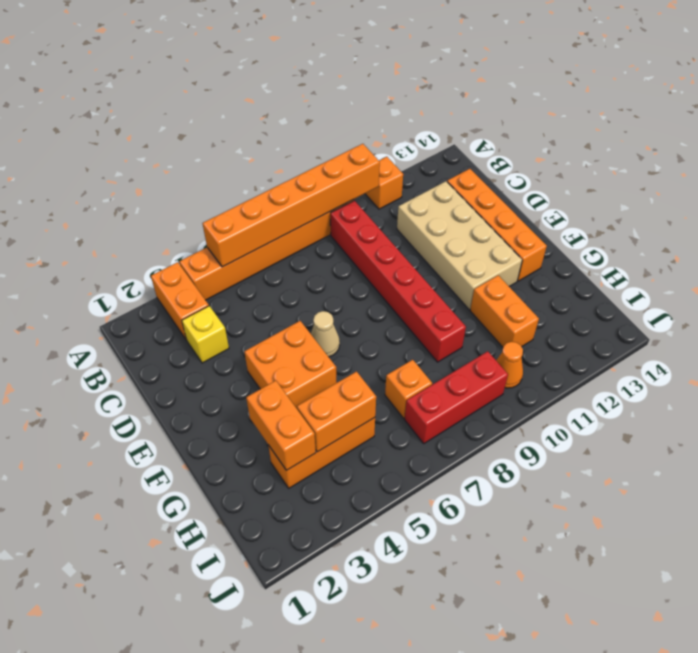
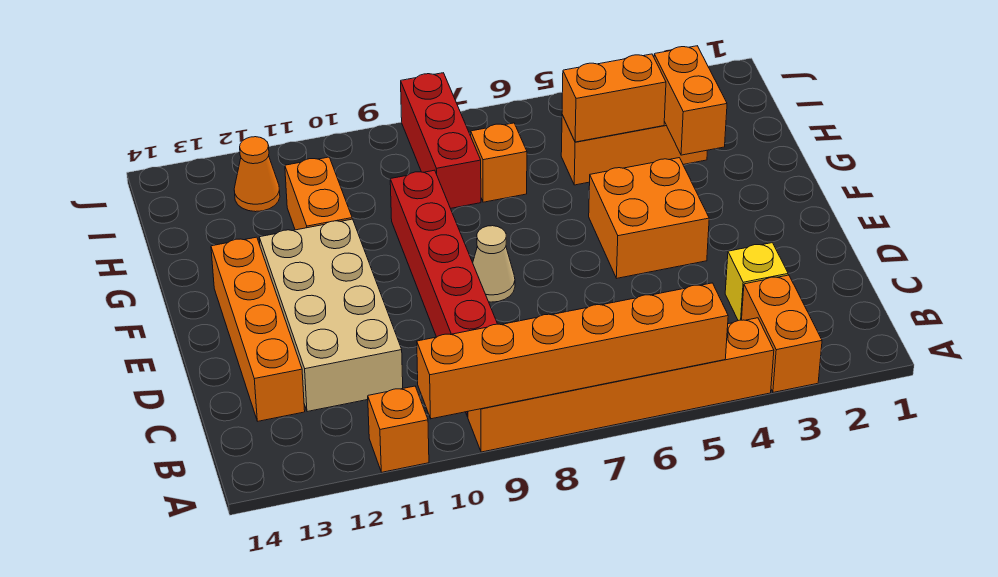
tan cone E6 level 1 -> tan cone E8 level 1
red brick I7:I9 level 1 -> red brick H8:J8 level 1
orange cone I10 level 1 -> orange cone I12 level 1

